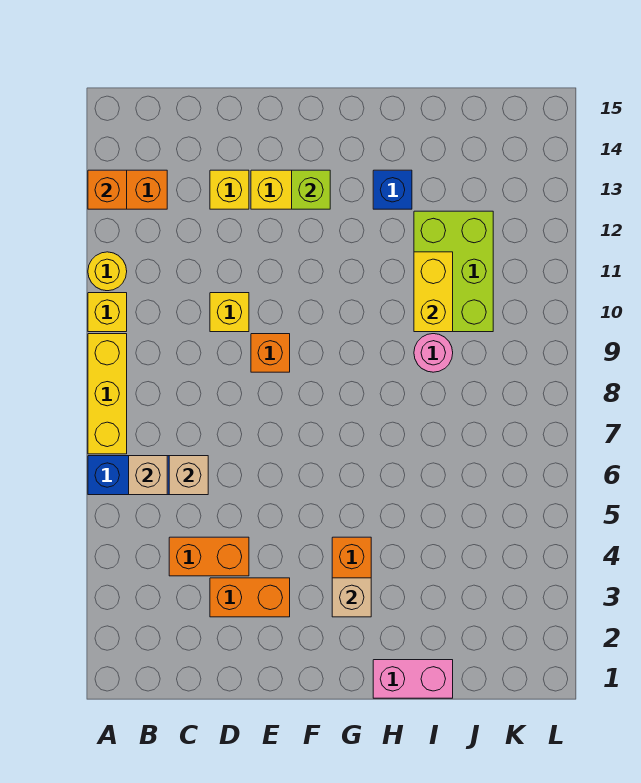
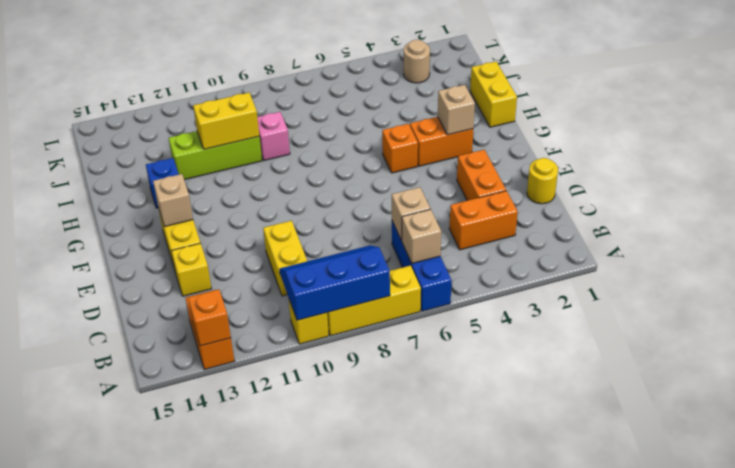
none -> blue slope A8:B10 level 2 top A
yellow round brick A11 level 1 -> yellow round brick D1 level 1
orange brick C4:D4 level 1 -> orange brick C3:C4 level 1
yellow brick D10 level 1 -> yellow brick C10:D10 level 1
orange brick E9 level 1 -> orange brick G5 level 1
lime brick F13 level 2 -> tan brick F13 level 2
pink brick H1:I1 level 1 -> yellow brick H1:I1 level 1
pink round brick I9 level 1 -> pink brick I9 level 1
lime brick I10:J12 level 1 -> lime brick I10:I12 level 1
none -> tan round brick K3 level 1

